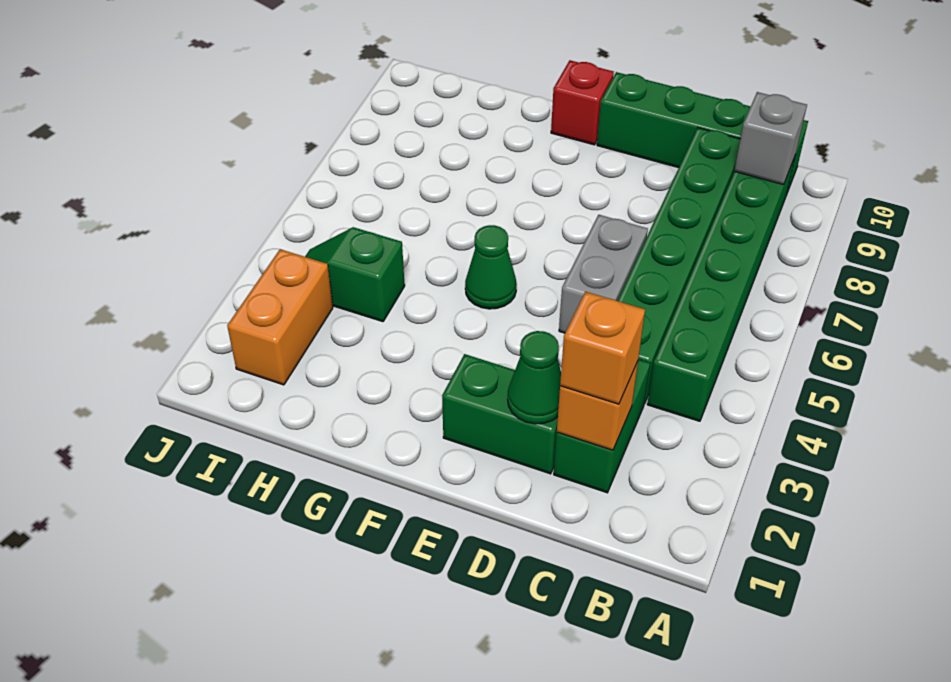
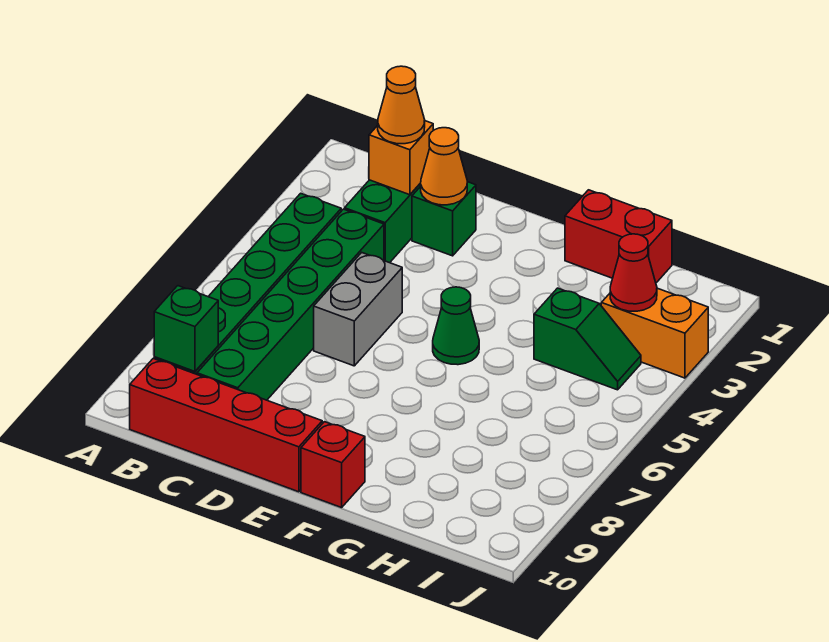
grey brick B9 level 2 -> green brick B9 level 2
green brick B10:E10 level 1 -> red brick B10:E10 level 1
orange brick C2 level 3 -> orange cone C2 level 3
green brick D2:E2 level 1 -> green brick D2 level 1
green cone D2 level 2 -> orange cone D2 level 2
none -> red brick G1:H1 level 1
orange brick I2:I3 level 1 -> orange brick I3:J3 level 1
none -> red cone I3 level 2

